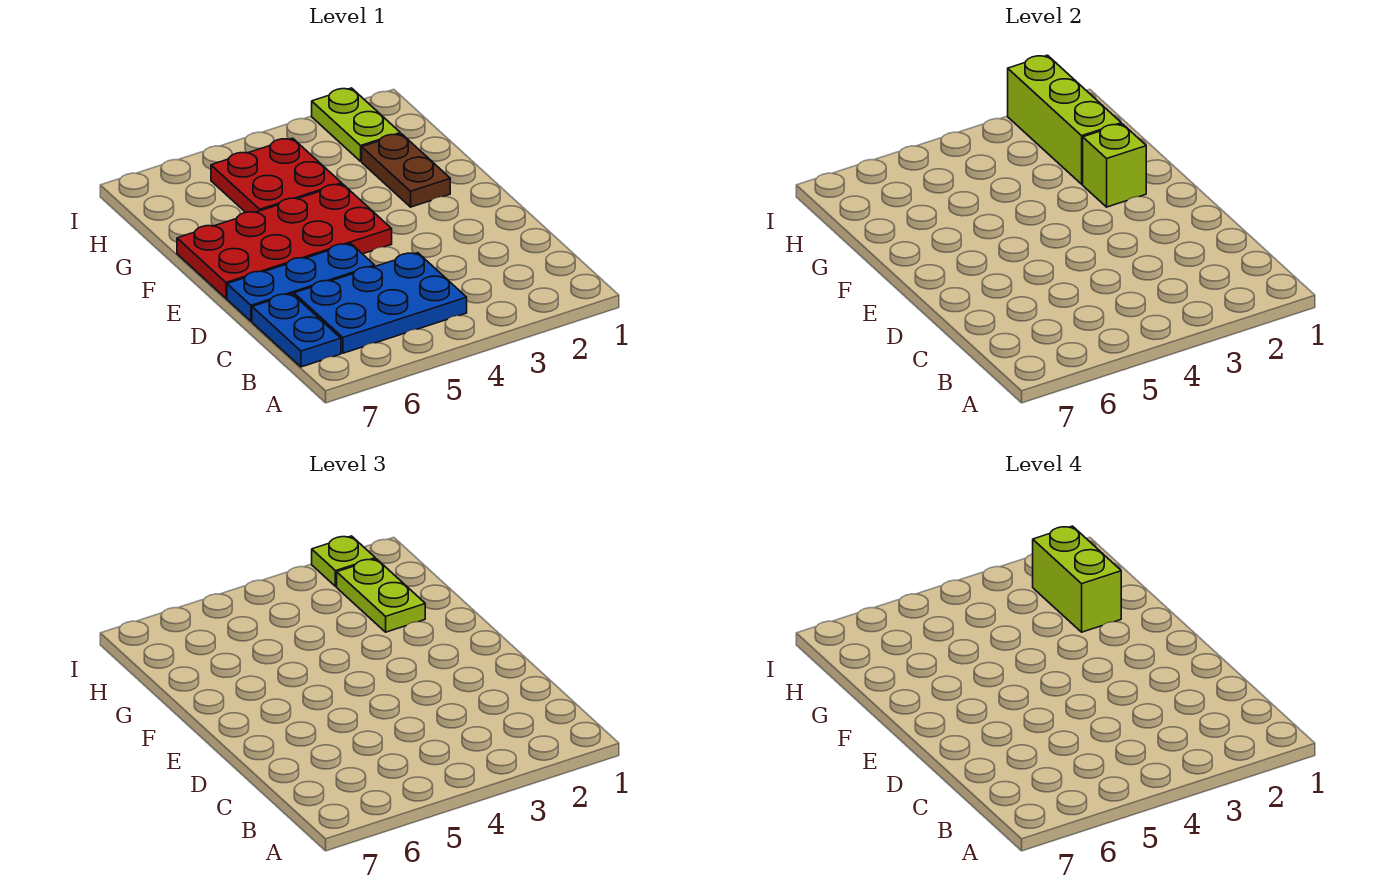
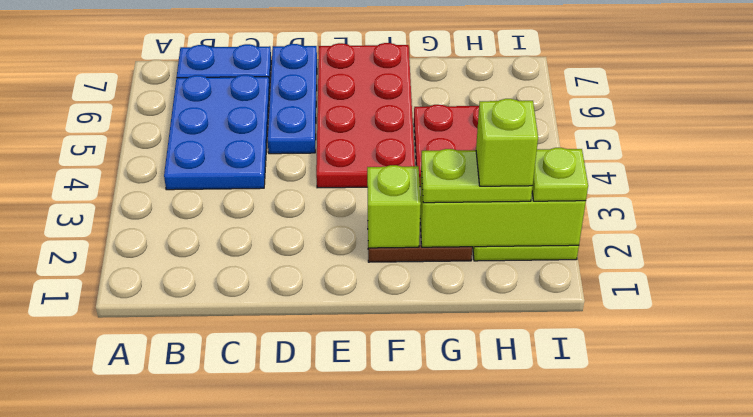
lime brick G2:H2 level 4 -> lime brick H2 level 4

